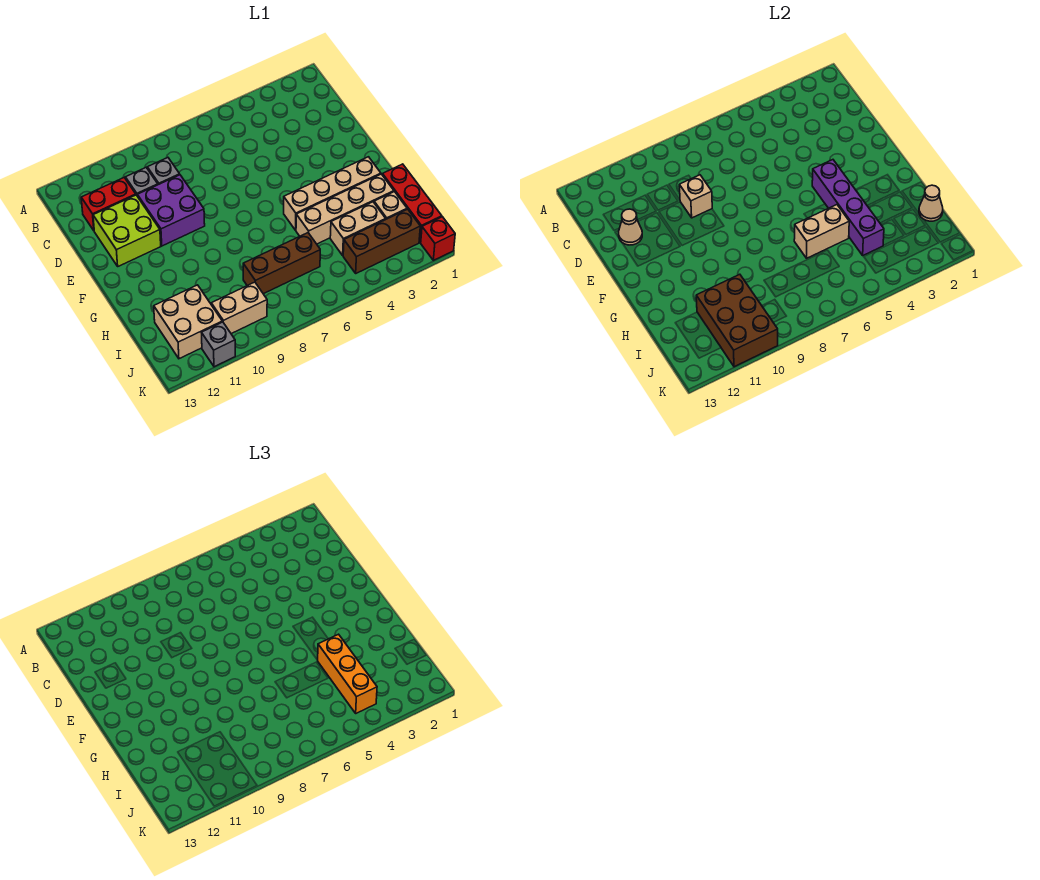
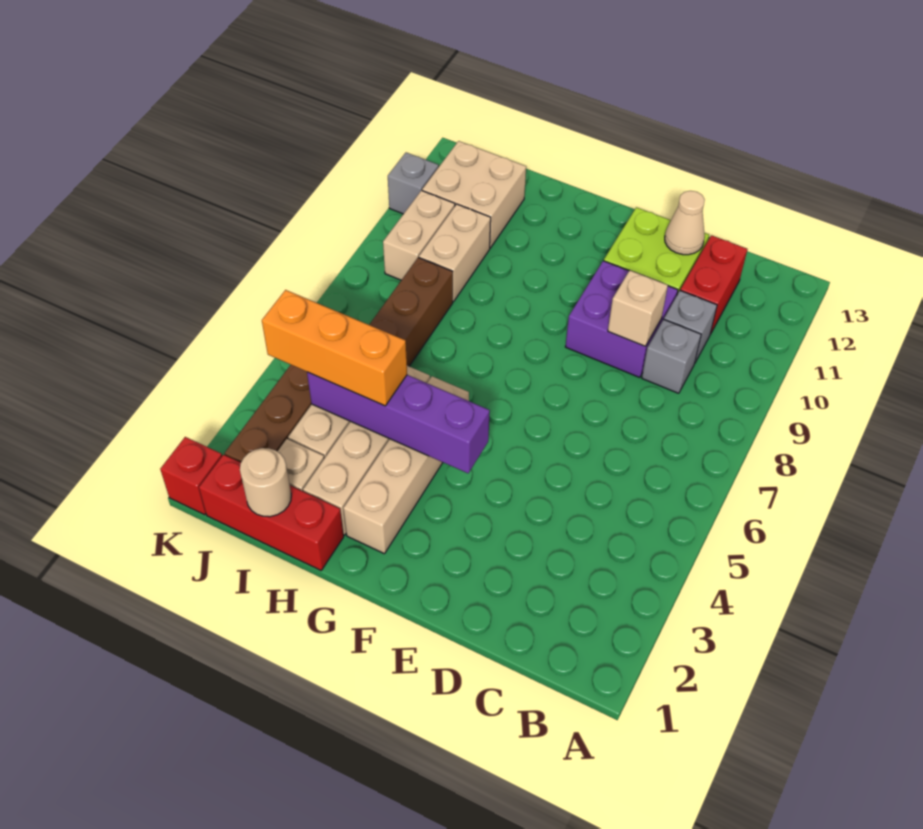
tan brick H5:H6 level 2 -> tan brick I9:I10 level 1
tan cone I1 level 2 -> tan round brick I1 level 2
brown brick I10:K11 level 2 -> none

